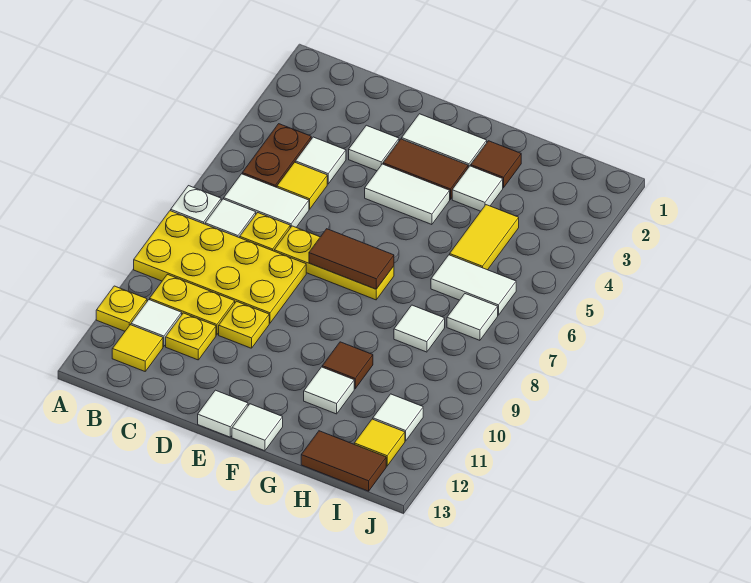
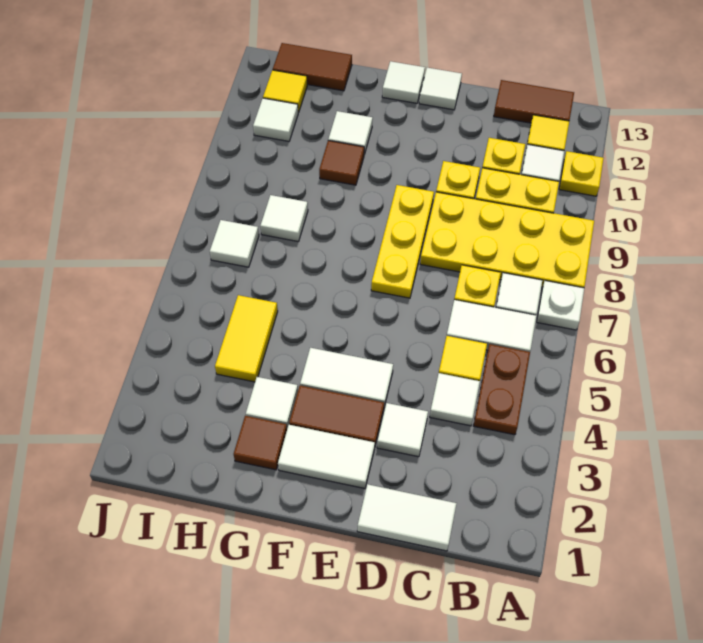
yellow plate D7:F7 level 1 -> yellow plate E7:E9 level 1
brown tile E7:F7 level 2 -> brown tile B13:C13 level 1
white tile H6:I6 level 1 -> white tile C1:D1 level 1

